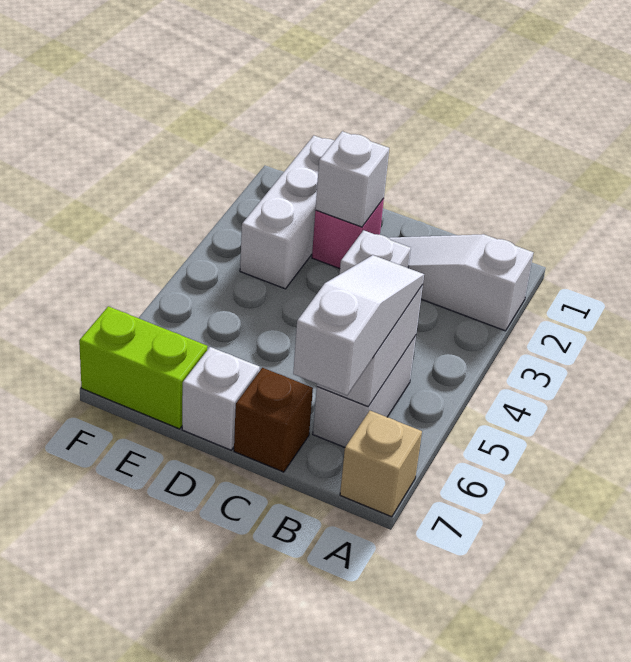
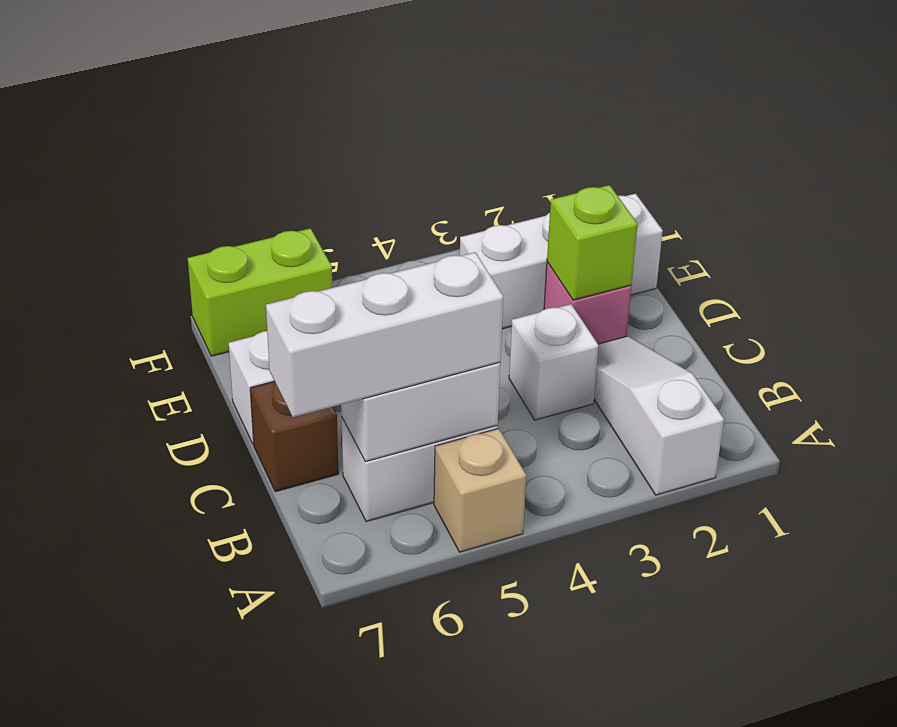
tan brick A7 level 1 -> tan brick A5 level 1
white slope B5:B7 level 3 top 7 -> white brick B5:B7 level 3
white brick D2 level 2 -> lime brick D2 level 2
lime brick E7:F7 level 1 -> lime brick F6:F7 level 1

